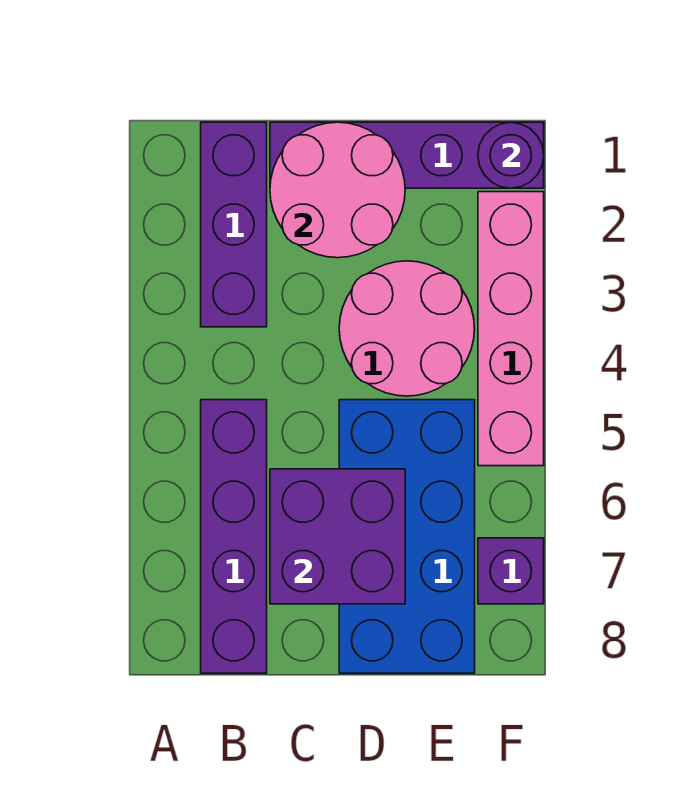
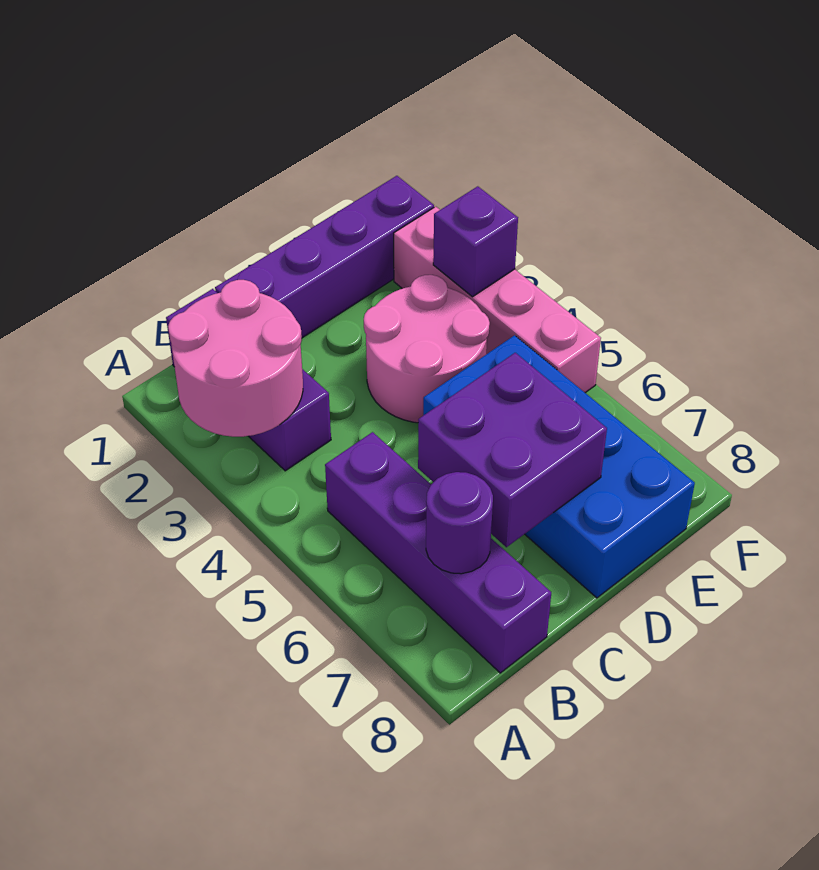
pink round brick C1:D2 level 2 -> pink round brick A2:B3 level 2
purple round brick F1 level 2 -> purple round brick B7 level 2
purple brick F7 level 1 -> purple brick F3 level 2

